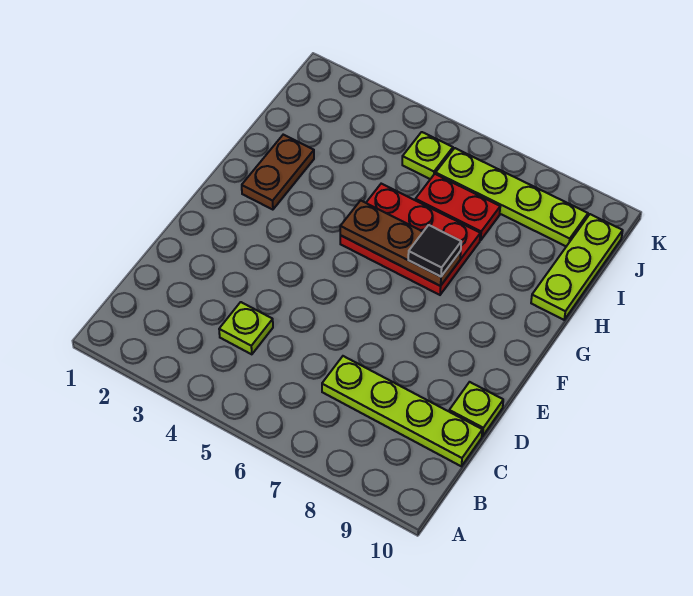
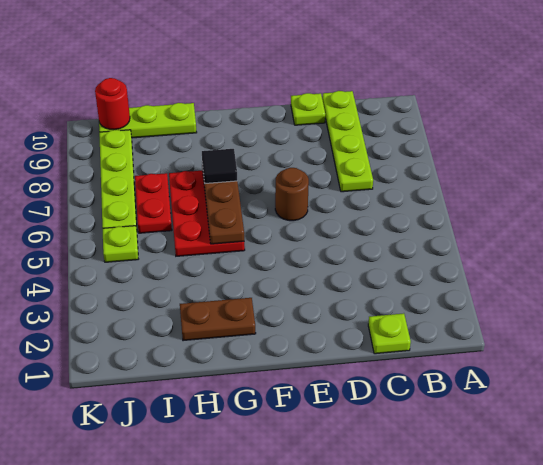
lime plate C4 level 1 -> lime plate C1 level 1
none -> brown round brick E6 level 1
none -> red round brick J10 level 2

